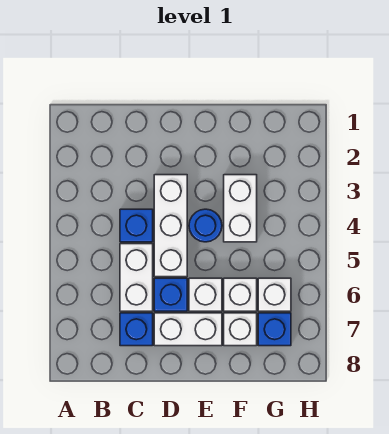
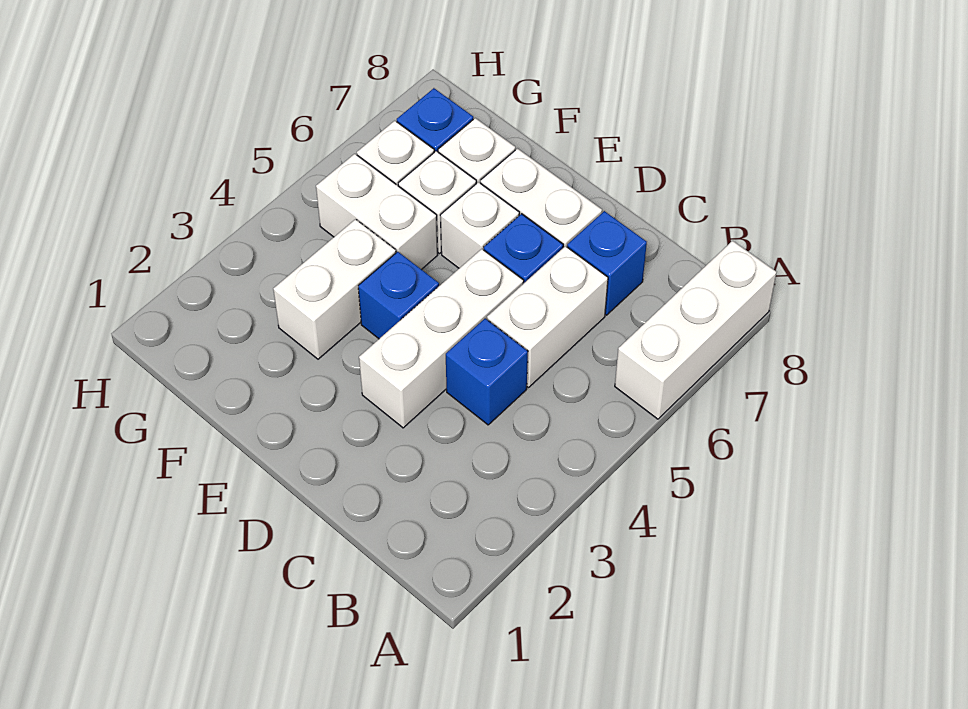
none -> white brick A6:A8 level 1
blue round brick E4 level 1 -> blue brick E4 level 1
none -> white brick F5:G5 level 1

